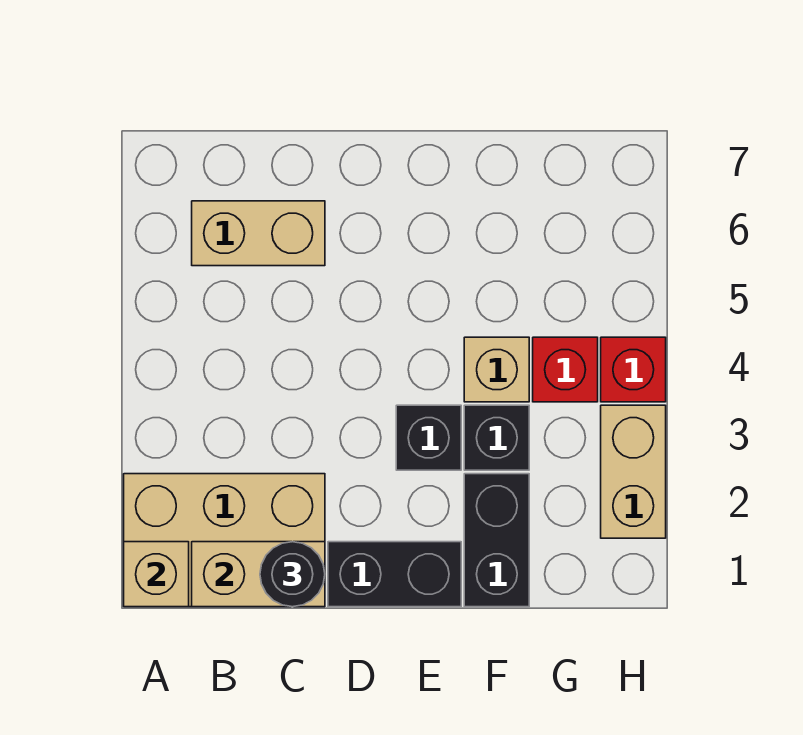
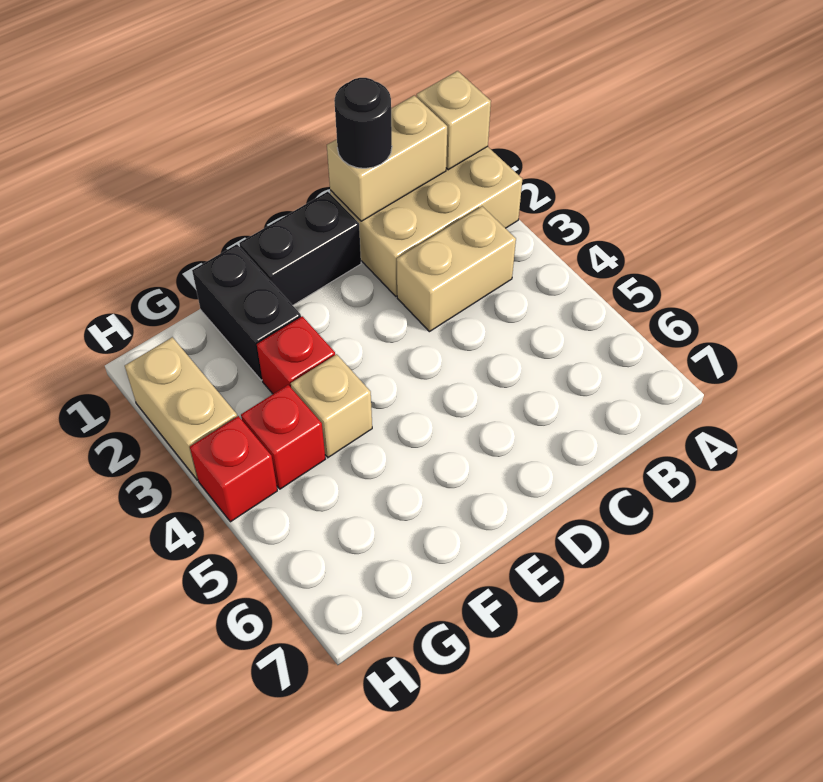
tan brick B6:C6 level 1 -> tan brick B3:C3 level 1
black brick E3 level 1 -> none
black brick F3 level 1 -> red brick F3 level 1

